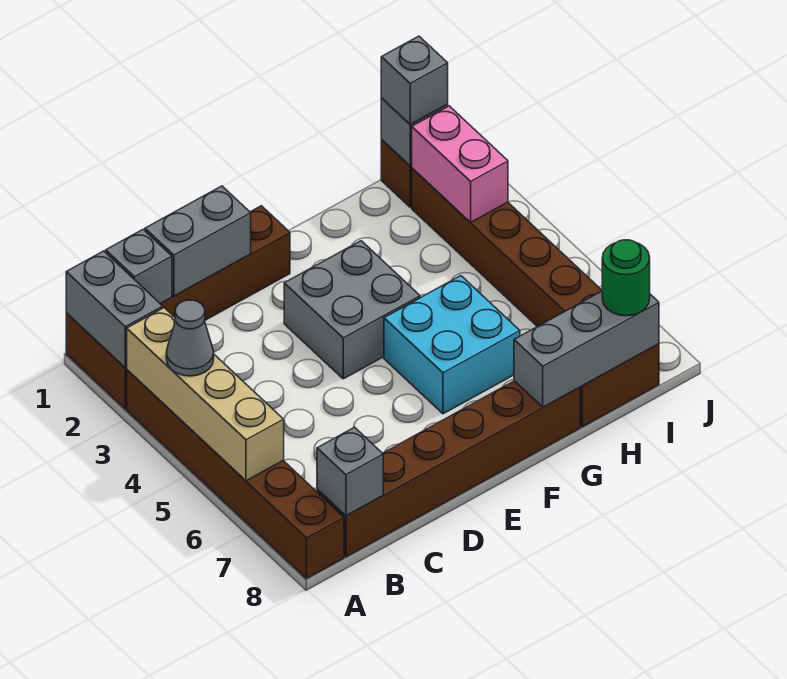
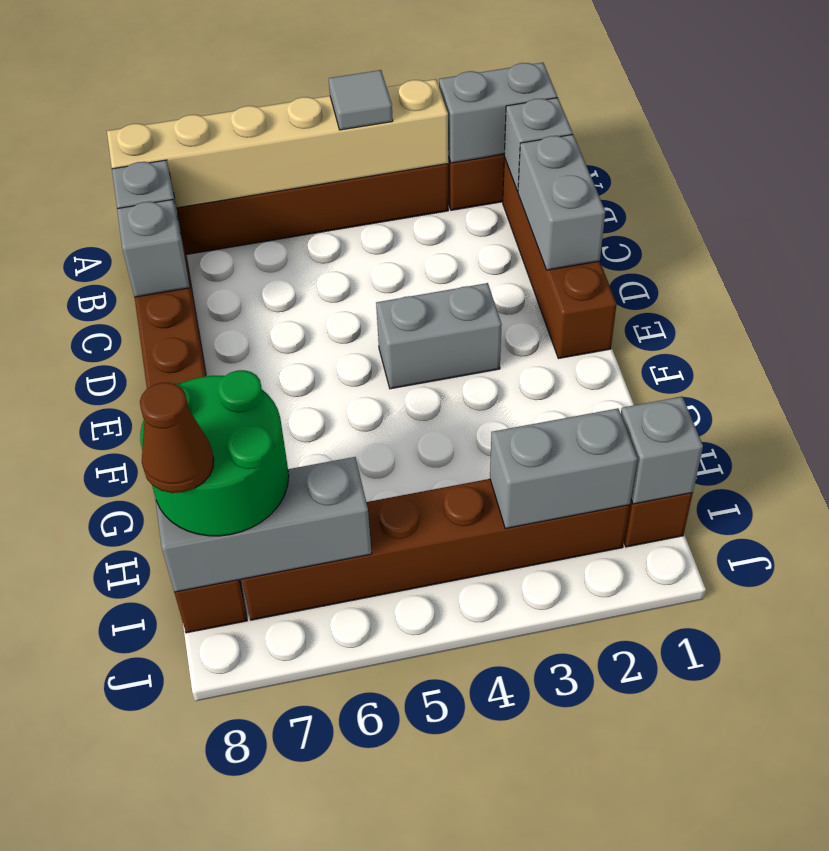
tan brick A3:A6 level 2 -> tan brick A3:A8 level 2
grey cone A4 level 3 -> grey tile A4 level 3
grey brick E3:F4 level 1 -> grey brick E3:E4 level 1
cyan brick F5:G6 level 1 -> none
grey brick G8:I8 level 2 -> grey brick I6:I8 level 2
grey brick I1 level 3 -> grey brick C8 level 2
pink brick I2:I3 level 2 -> grey brick I2:I3 level 2
green round brick I8 level 3 -> green round brick H7:I8 level 3
none -> brown cone I8 level 4

